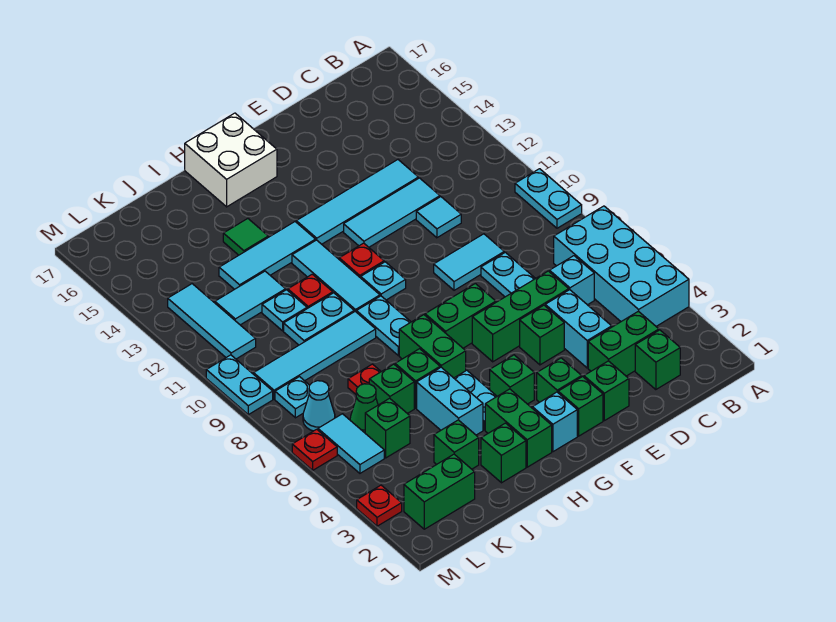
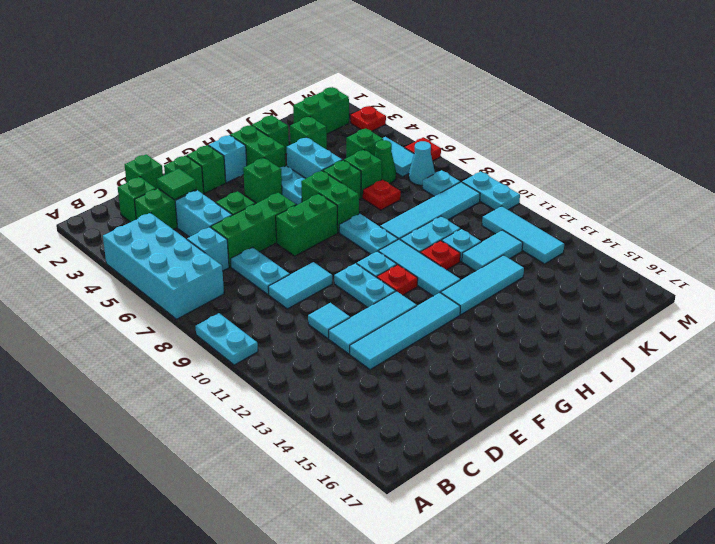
green brick F3 level 1 -> green brick D1 level 1
none -> cyan plate F10:F11 level 1
white brick G16:H17 level 1 -> none
green tile I14 level 1 -> green tile D3 level 2

